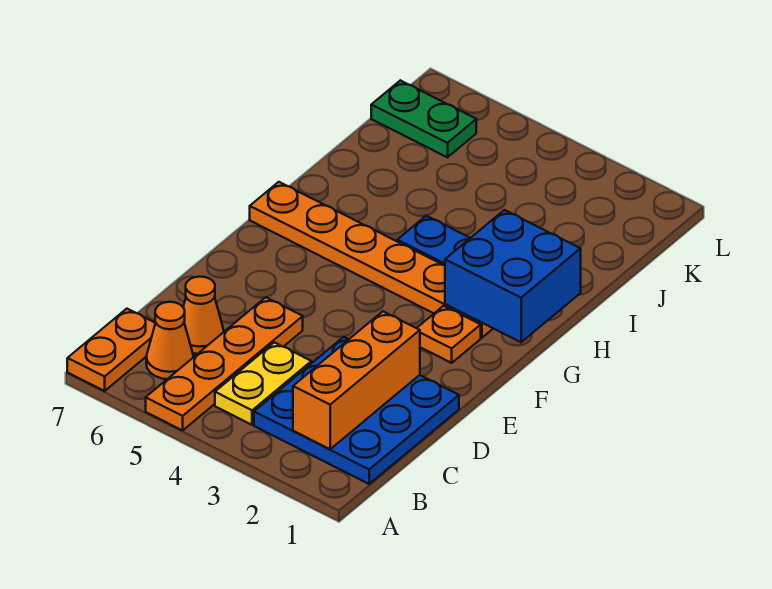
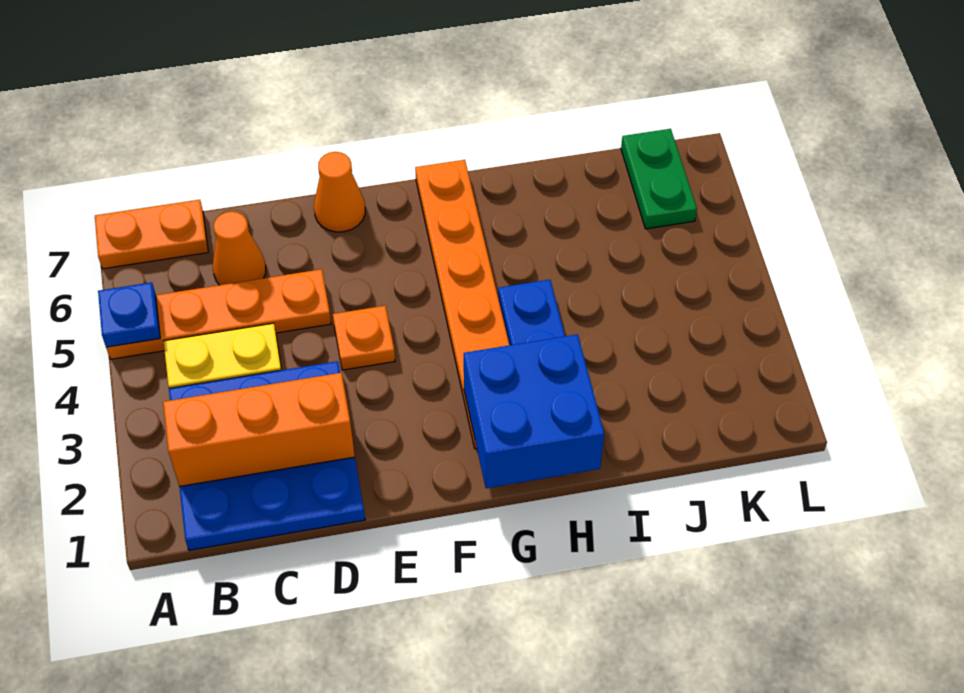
none -> blue plate A5 level 2
orange cone B6 level 1 -> orange cone E7 level 1
orange plate F2 level 1 -> orange plate E4 level 1

